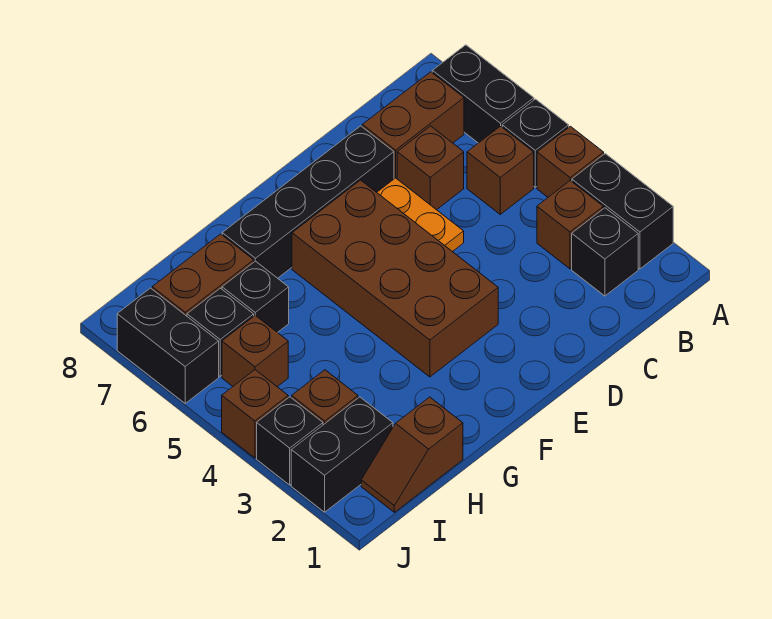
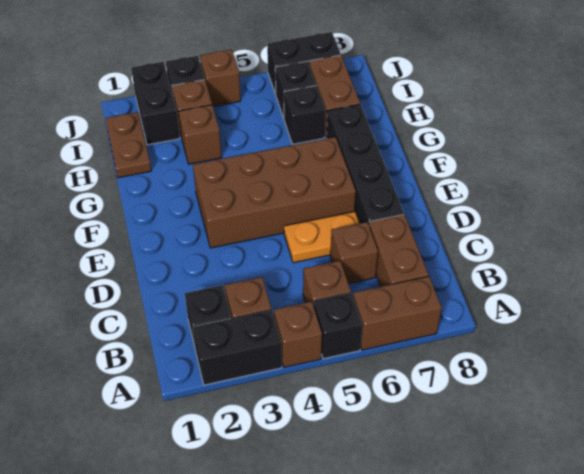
black brick A6:A7 level 1 -> brown brick A6:A7 level 1
brown slope H1:I1 level 1 top H -> brown plate H1:I1 level 1
brown brick I5 level 1 -> brown brick H3 level 1

